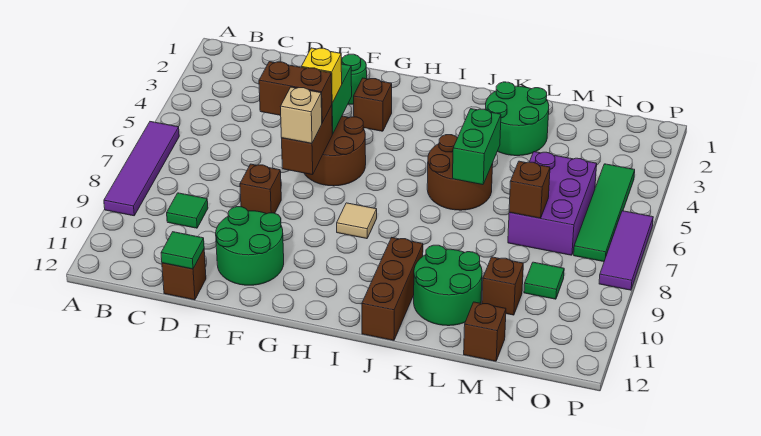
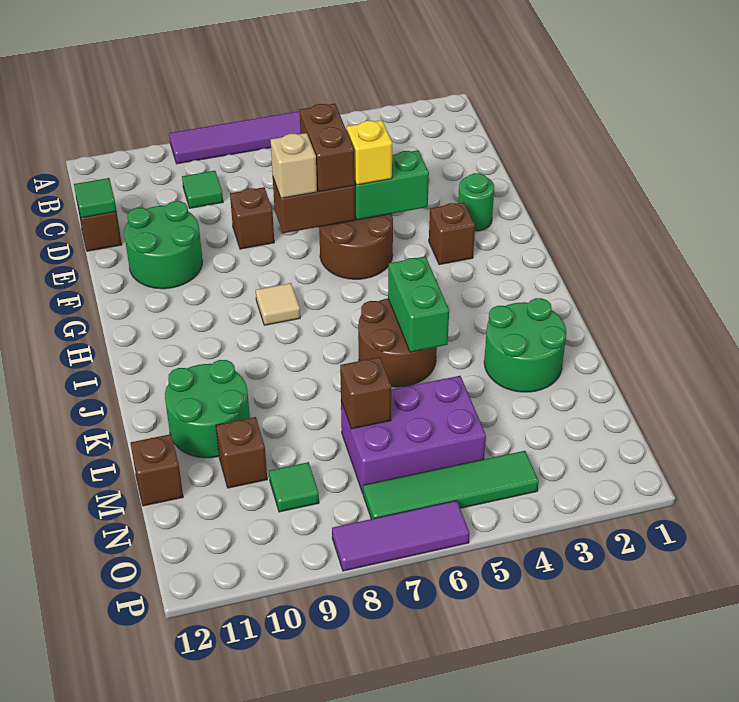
brown brick J10:J12 level 1 -> none
green brick K5:K6 level 2 -> green brick J5:K5 level 2

